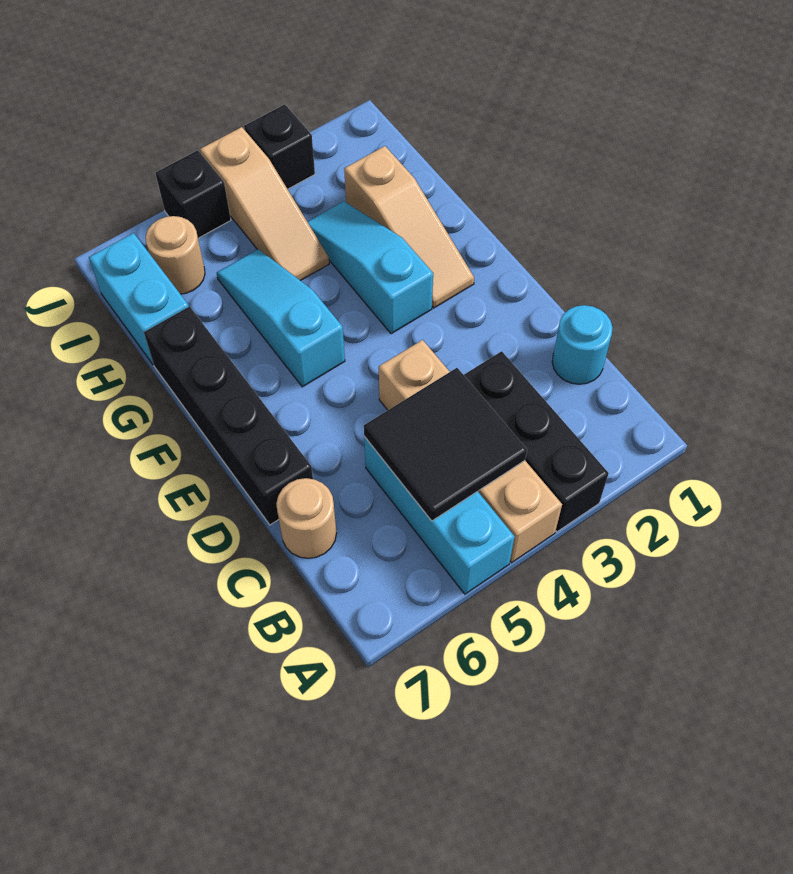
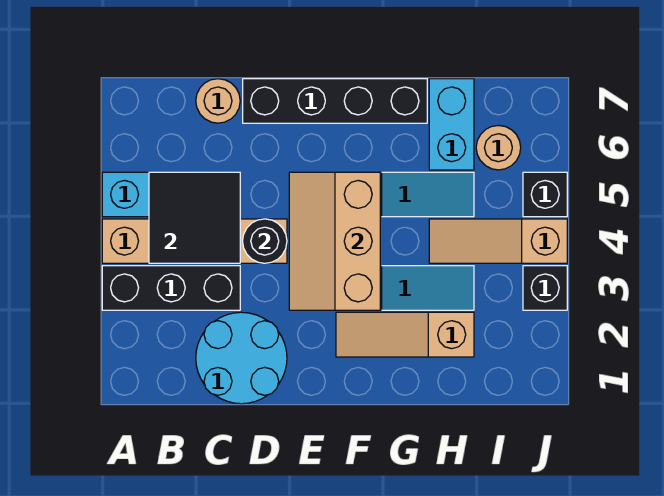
cyan round brick C1 level 1 -> cyan round brick C1:D2 level 1
none -> black round brick D4 level 2
none -> tan slope E3:F5 level 2 top F
cyan brick H7:I7 level 1 -> cyan brick H6:H7 level 1

